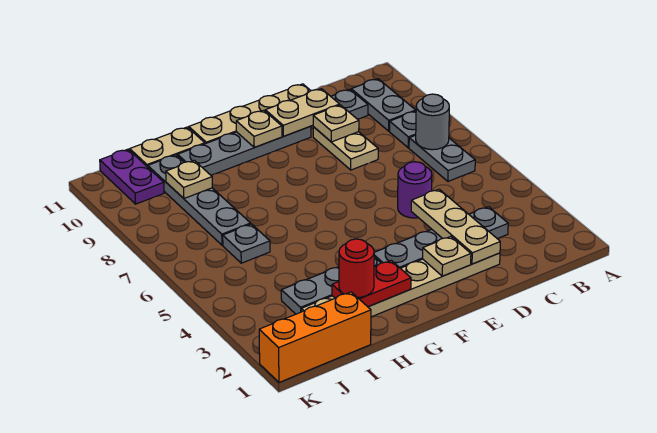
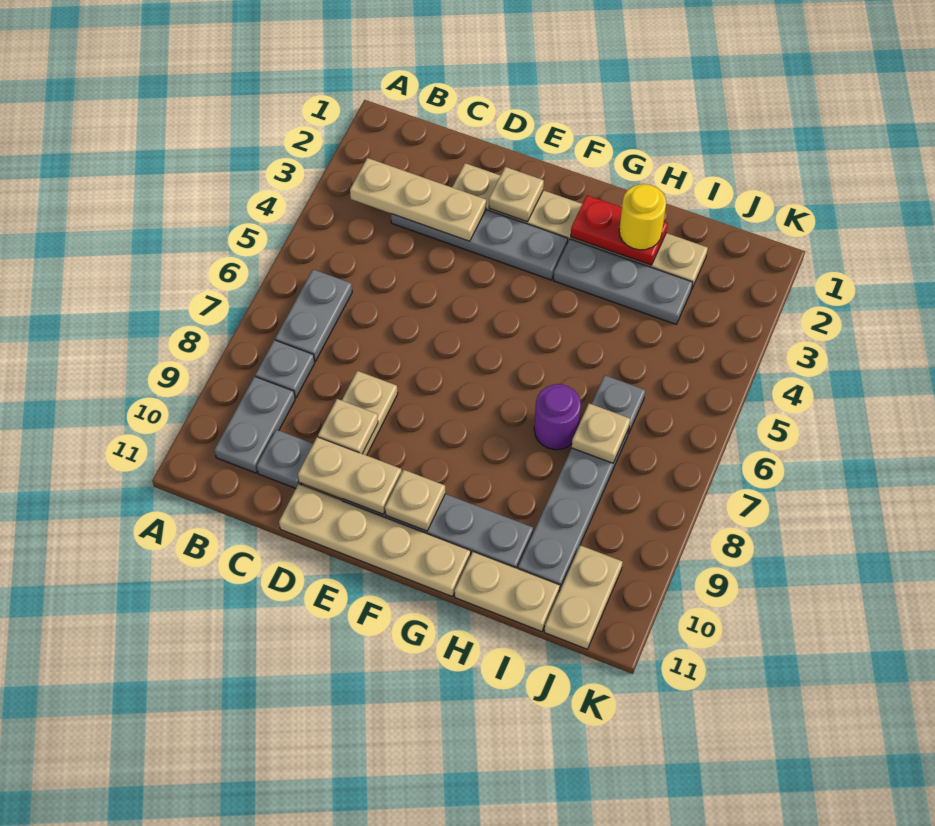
grey round brick B7 level 2 -> none
tan plate D2:D4 level 2 -> tan plate B3:D3 level 2
purple round brick D5 level 1 -> purple round brick H7 level 1
red round brick H2 level 3 -> yellow round brick H2 level 3
orange brick I1:K1 level 1 -> none
tan plate I9 level 2 -> tan plate I7 level 2
purple plate J10:J11 level 1 -> tan plate J10:J11 level 1

